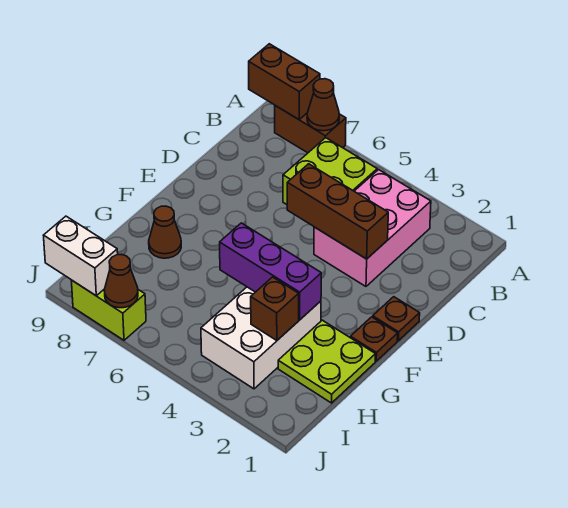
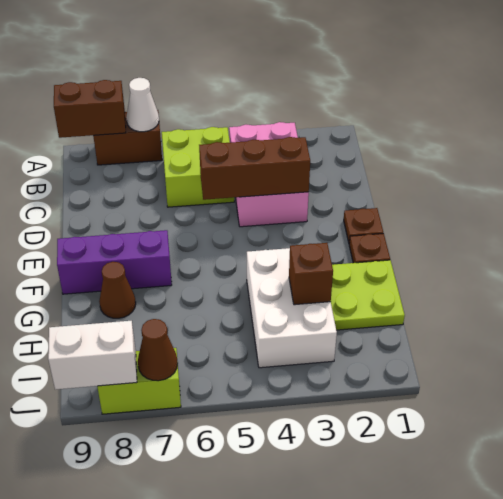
brown cone A7 level 2 -> white cone A7 level 2
purple brick G3:G5 level 2 -> purple brick F7:F9 level 1

